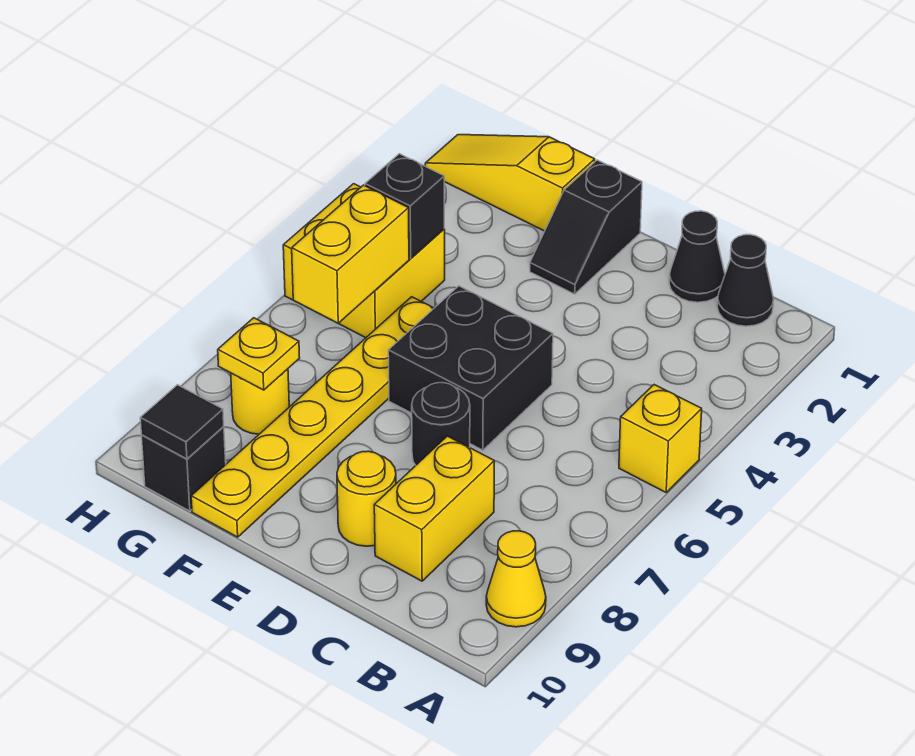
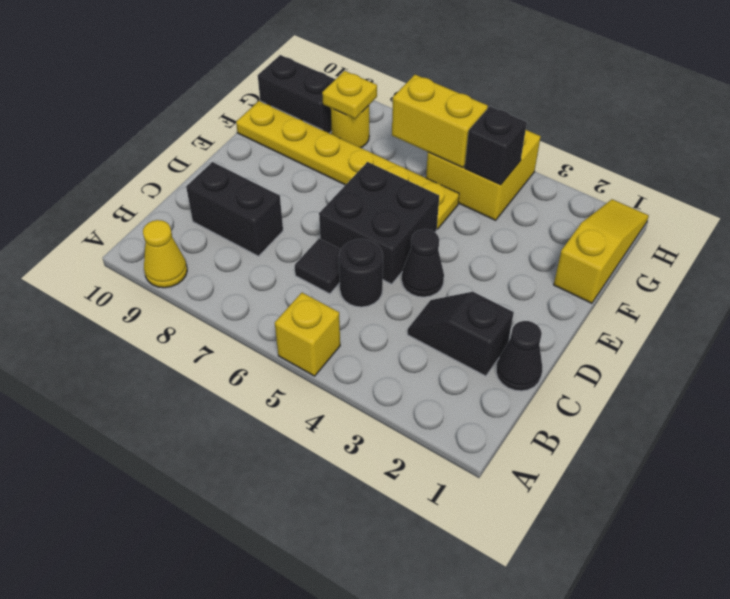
black cone B1 level 1 -> black cone D4 level 1
yellow brick C8:C9 level 1 -> black brick C8:C9 level 1
black round brick D7 level 1 -> black round brick C5 level 1
yellow round brick D9 level 1 -> none
black slope E1:E2 level 1 top 1 -> black slope C2:C3 level 1 top 2
black brick G10 level 1 -> black brick G9:G10 level 1
black tile G10 level 2 -> black tile C6 level 1

